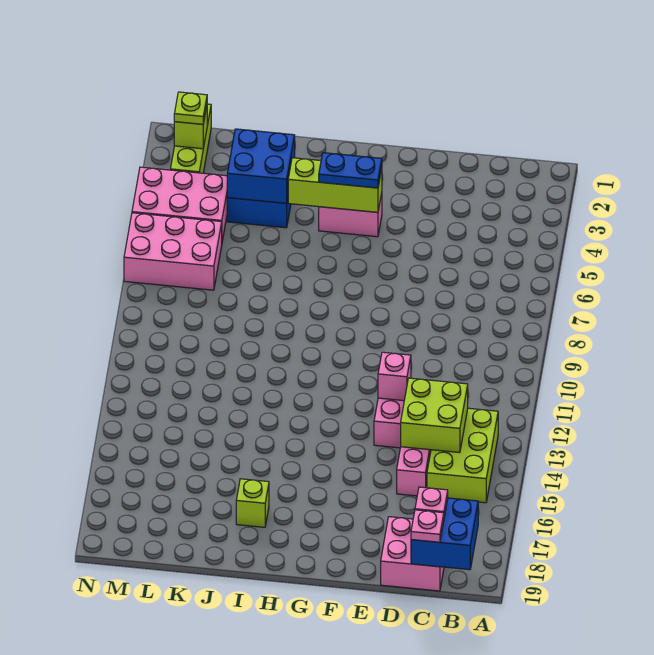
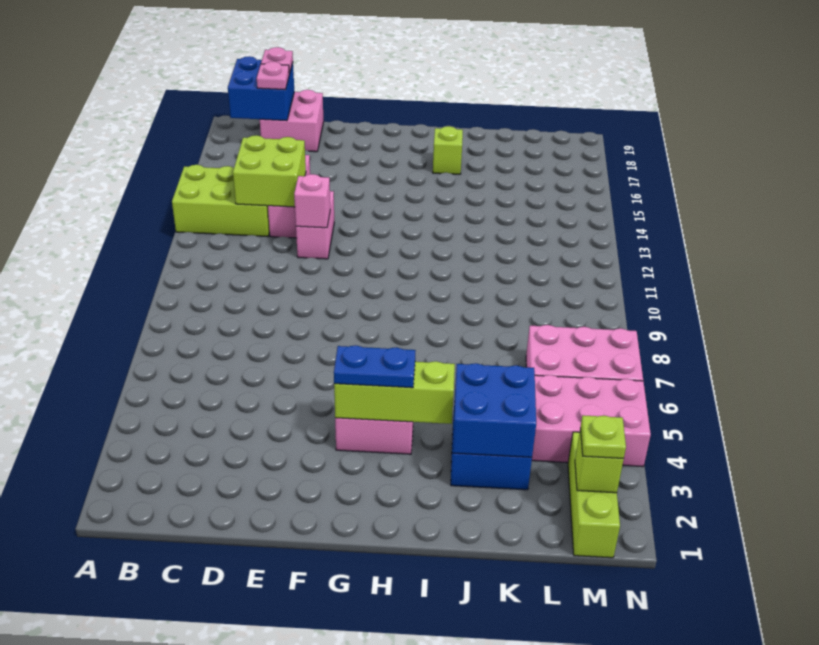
lime brick B13:C15 level 1 -> lime brick A13:C14 level 1

